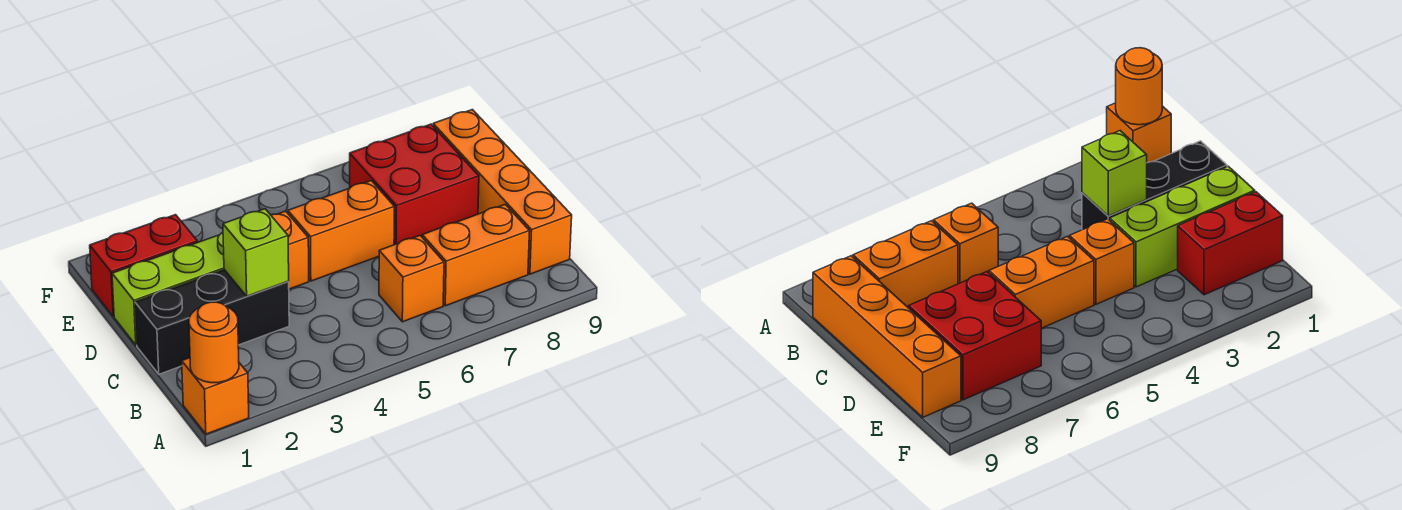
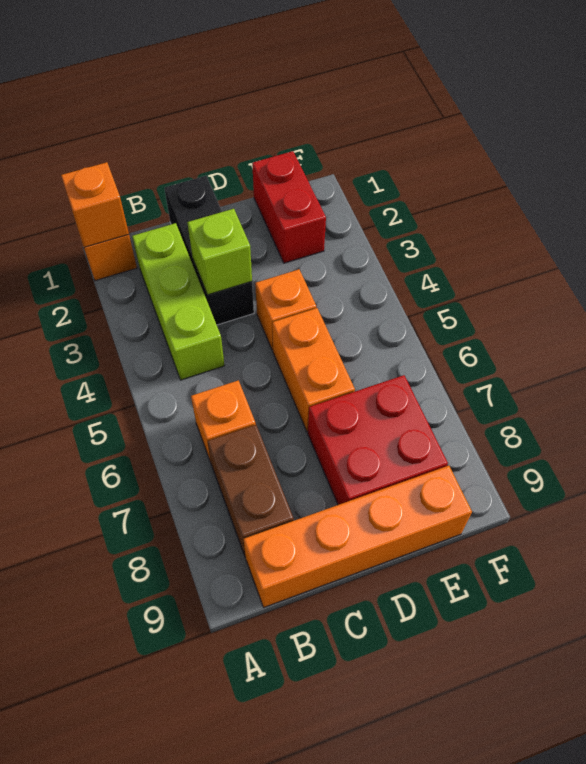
orange round brick A1 level 2 -> orange brick A1 level 2
orange brick B7:B8 level 1 -> brown brick B7:B8 level 1
lime brick D1:D3 level 1 -> lime brick B2:B4 level 1

